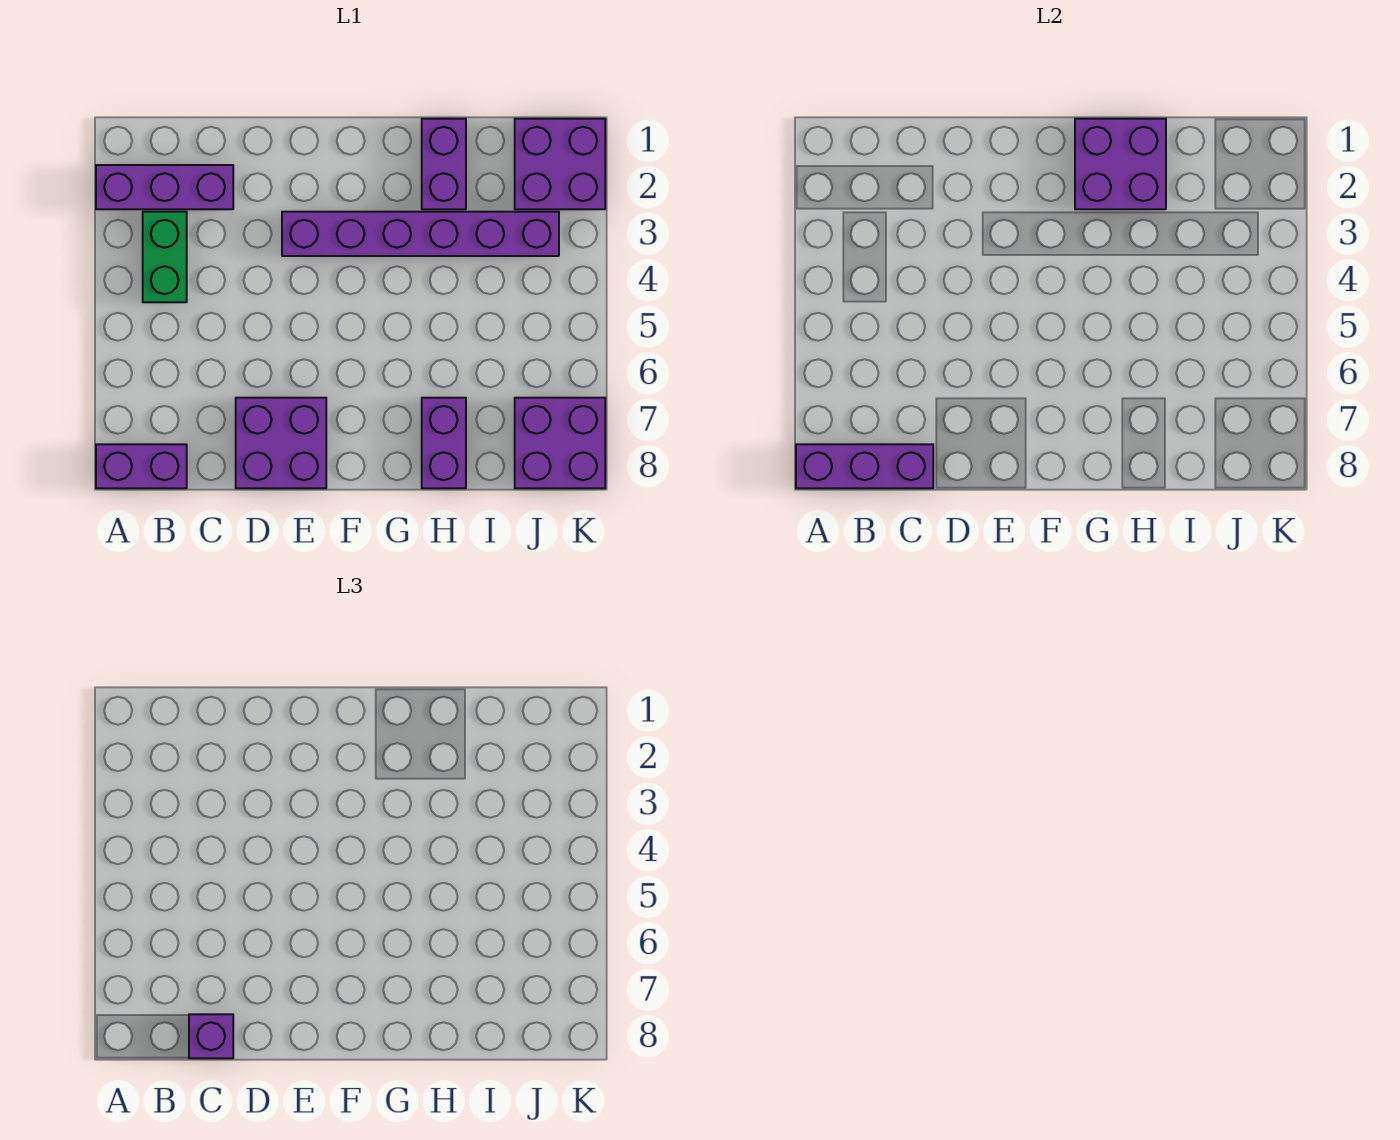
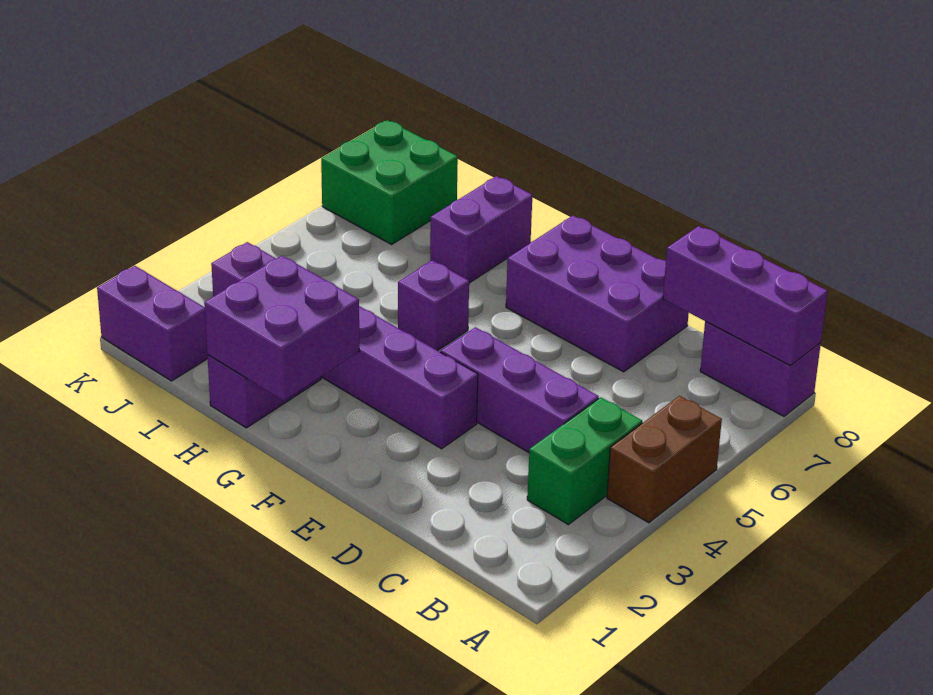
purple brick A2:C2 level 1 -> purple brick C4:E4 level 1
none -> brown brick A4:A5 level 1
purple brick C8 level 3 -> purple brick G5 level 1
purple brick D7:E8 level 1 -> purple brick D7:F8 level 1
purple brick J1:K2 level 1 -> purple brick J1:K1 level 1
purple brick J7:K8 level 1 -> green brick J7:K8 level 1

